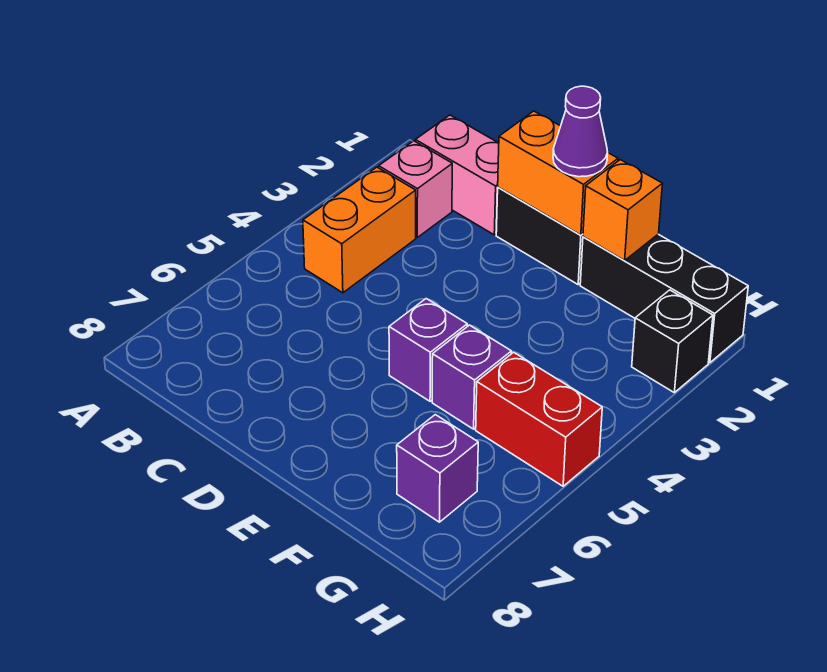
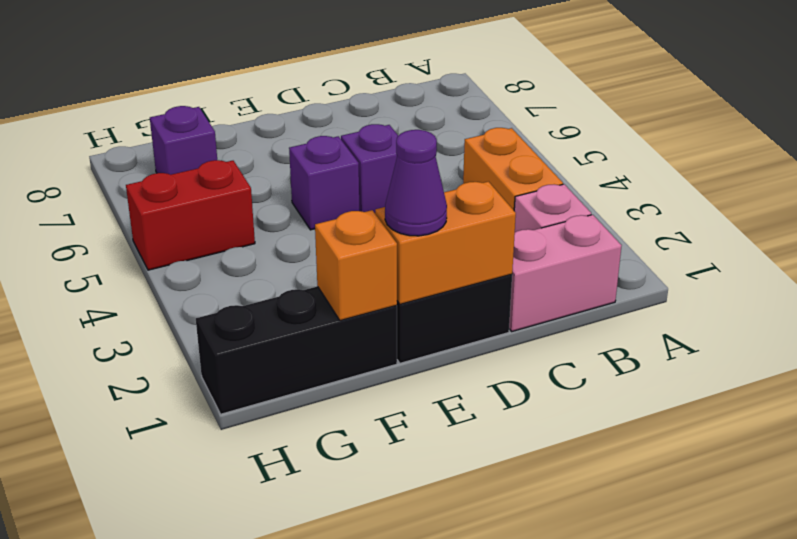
purple brick F5 level 1 -> purple brick D5 level 1
black brick H2 level 1 -> none

